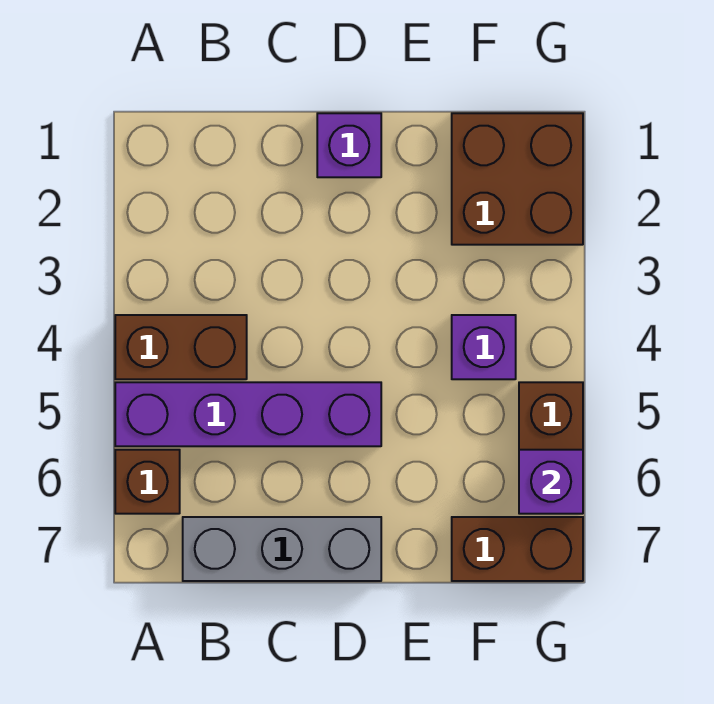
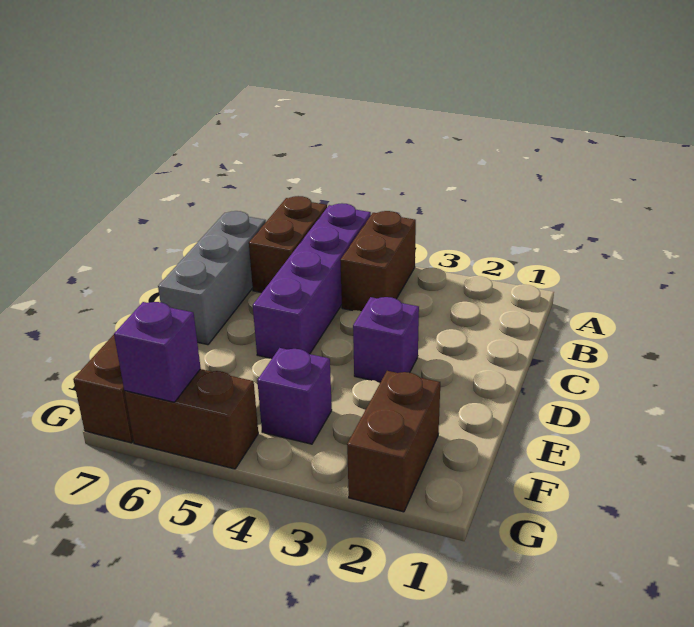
brown brick A6 level 1 -> brown brick A6:B6 level 1
purple brick D1 level 1 -> purple brick D3 level 1
brown brick F1:G2 level 1 -> brown brick F2:G2 level 1

